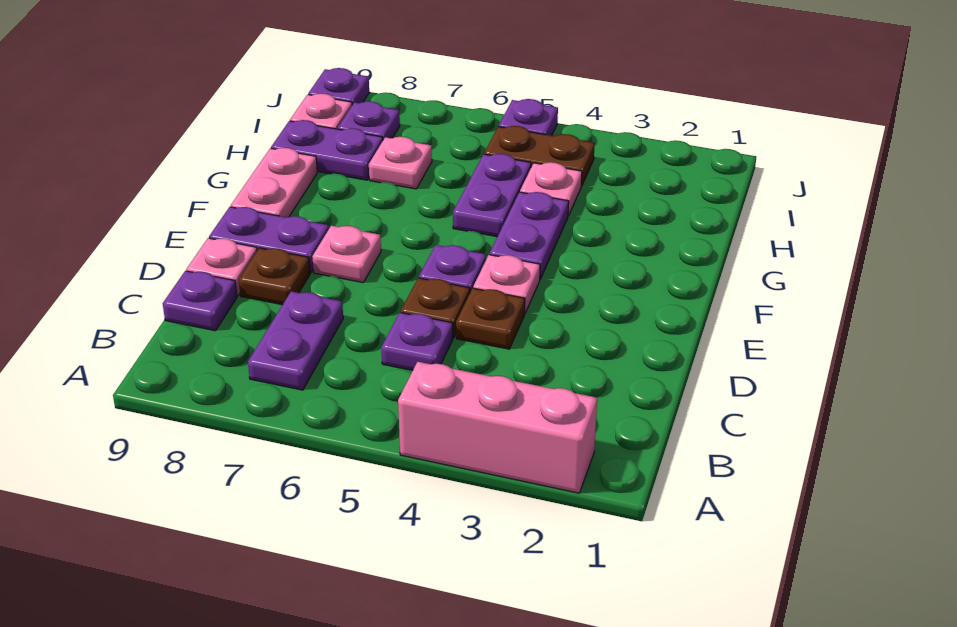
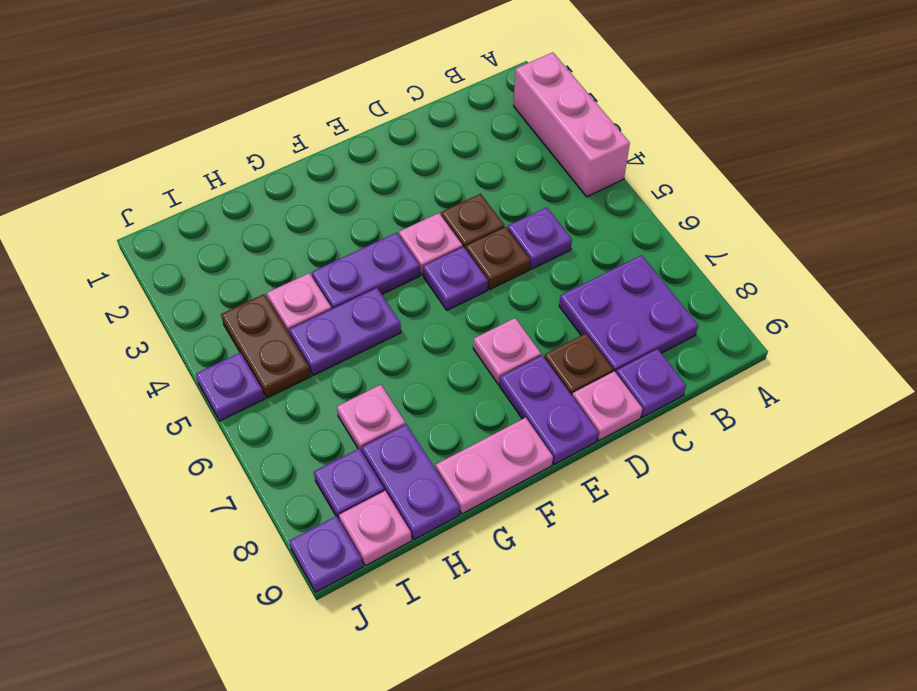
purple plate B7:C7 level 1 -> purple plate B7:C8 level 1

